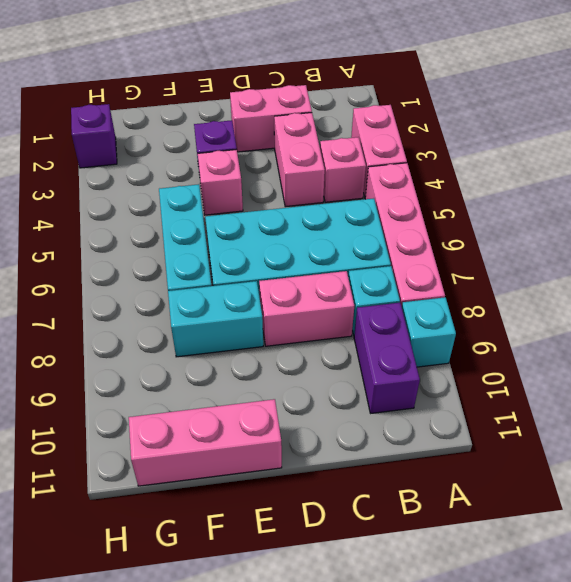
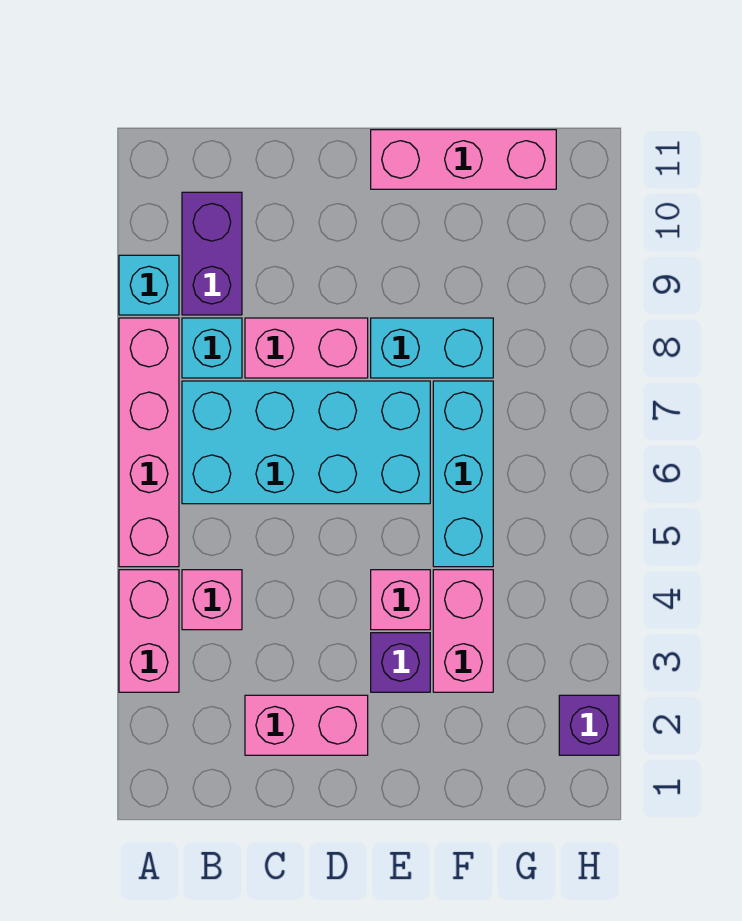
pink brick C3:C4 level 1 -> pink brick F3:F4 level 1

